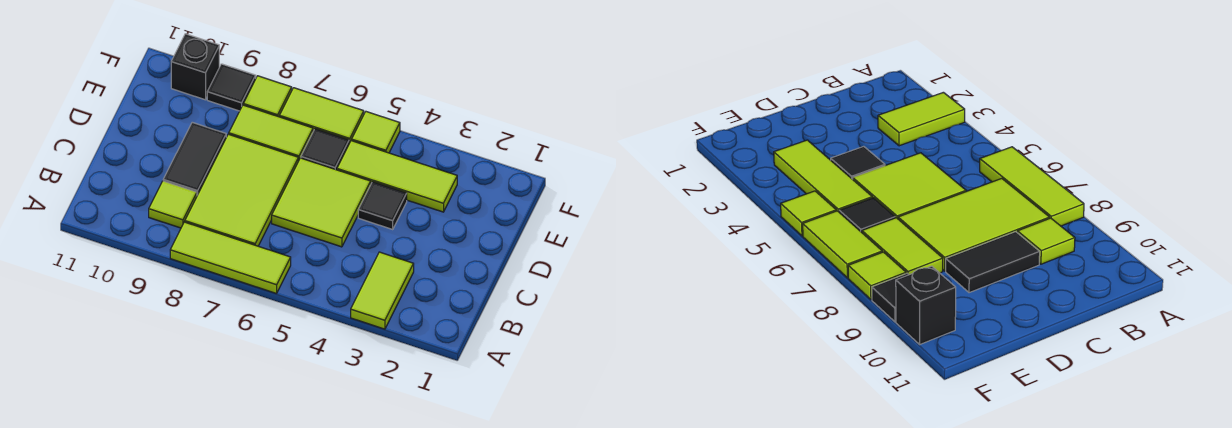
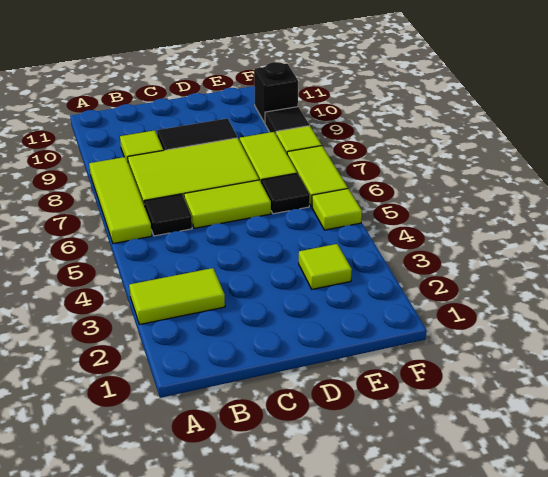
lime tile C5:D6 level 1 -> lime tile C6:D6 level 1
black tile D4 level 1 -> black tile B6 level 1
lime tile E3:E5 level 1 -> lime tile E3 level 1

